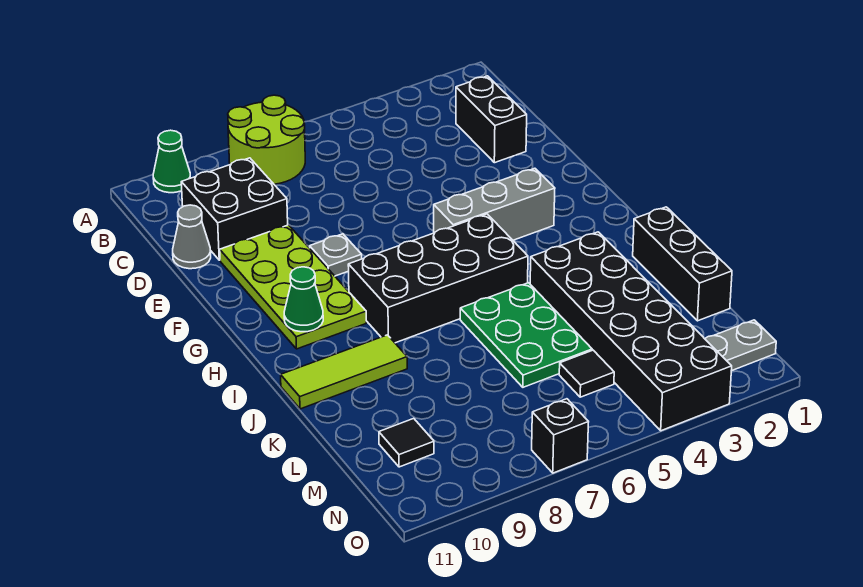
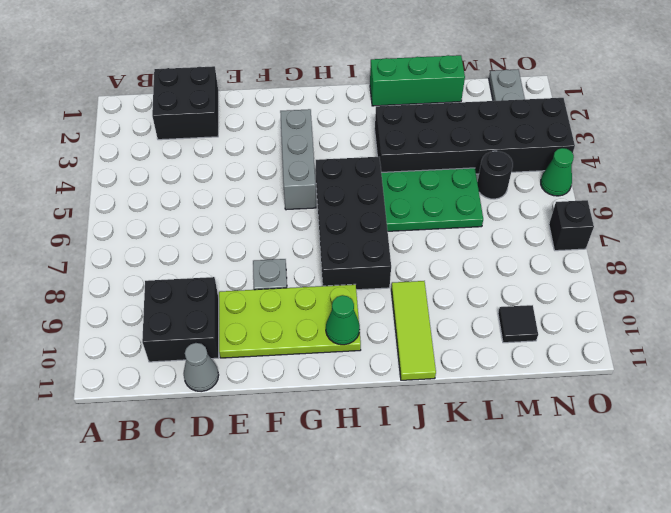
lime round brick A7:B8 level 1 -> none
green cone A10 level 1 -> green cone O5 level 1
black brick C2:D2 level 1 -> black brick C1:D2 level 1
black brick J1:L1 level 1 -> green brick J1:L1 level 1
black tile M5 level 1 -> black round brick M5 level 1

